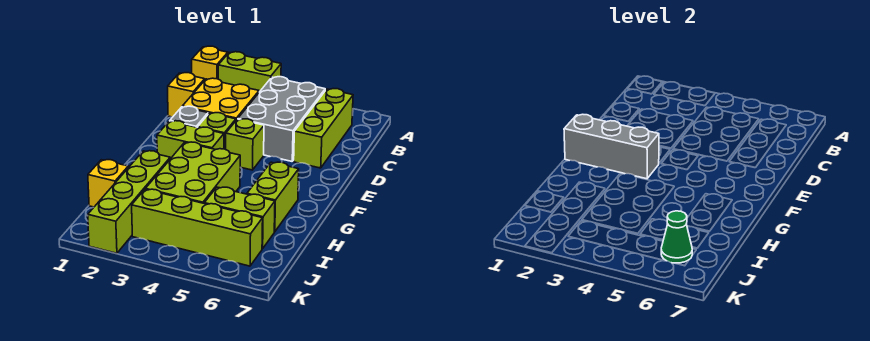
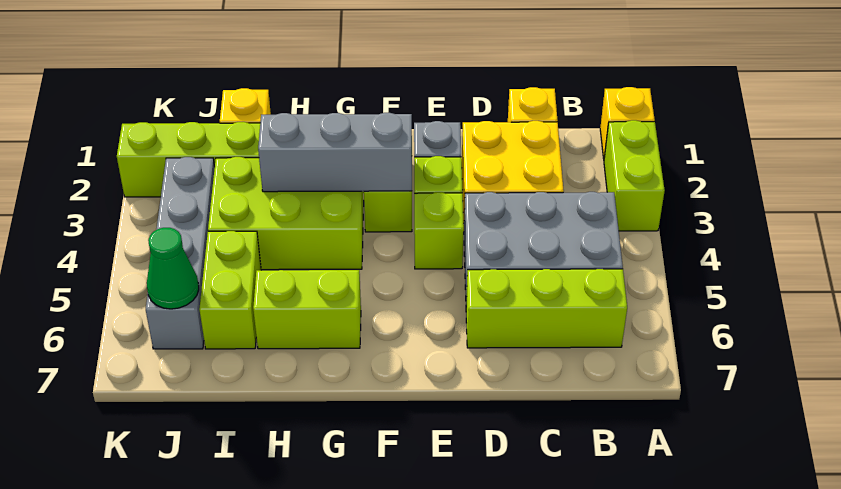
grey brick F1:F3 level 2 -> grey brick F3:H3 level 2
lime brick J3:J6 level 1 -> grey brick J3:J6 level 1

